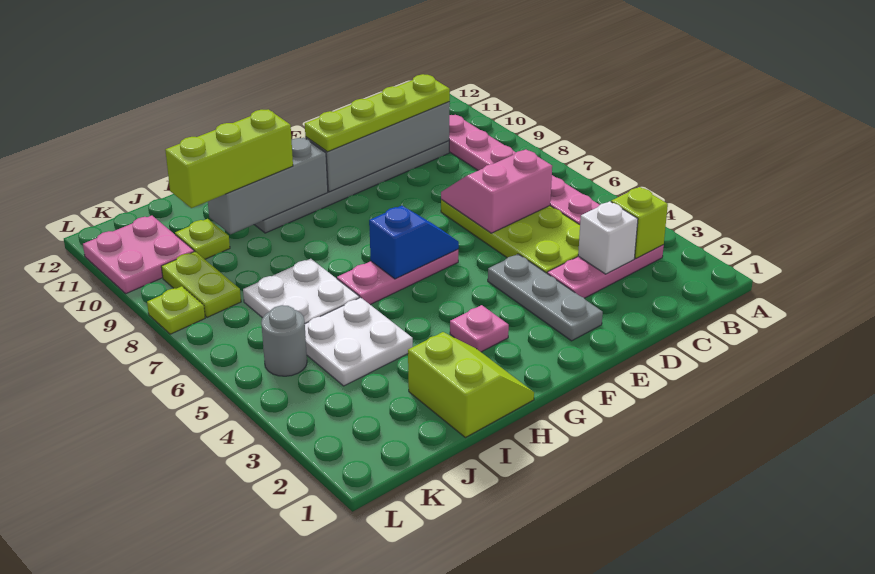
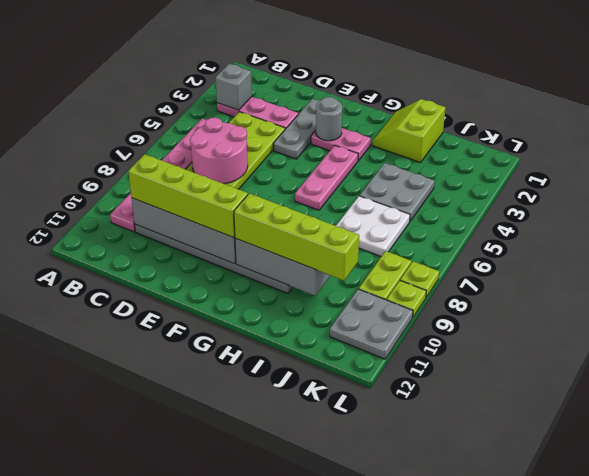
lime brick B3 level 2 -> grey brick B3 level 2
white brick C3 level 2 -> none
pink slope C6:D7 level 2 top 6 -> pink round brick C6:D7 level 2
lime plate C10:F10 level 3 -> lime brick C10:F10 level 3
pink plate F6:H6 level 1 -> pink plate G4:G6 level 1
blue slope F6:G6 level 2 top G -> none
pink plate G3 level 1 -> pink plate F3:G3 level 1
lime brick H10:J10 level 3 -> lime brick G10:J10 level 3
white plate I4:J5 level 1 -> grey plate I4:J5 level 1
lime plate J10 level 1 -> lime plate L9 level 1
grey round brick K5 level 1 -> grey round brick F3 level 2
pink plate K10:L11 level 1 -> grey plate K10:L11 level 1

